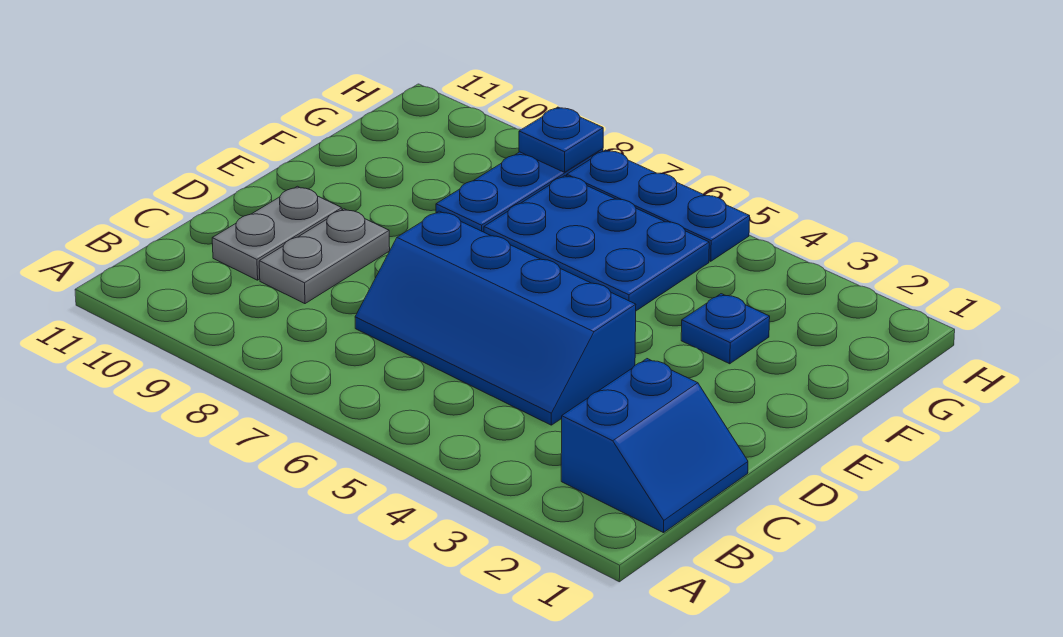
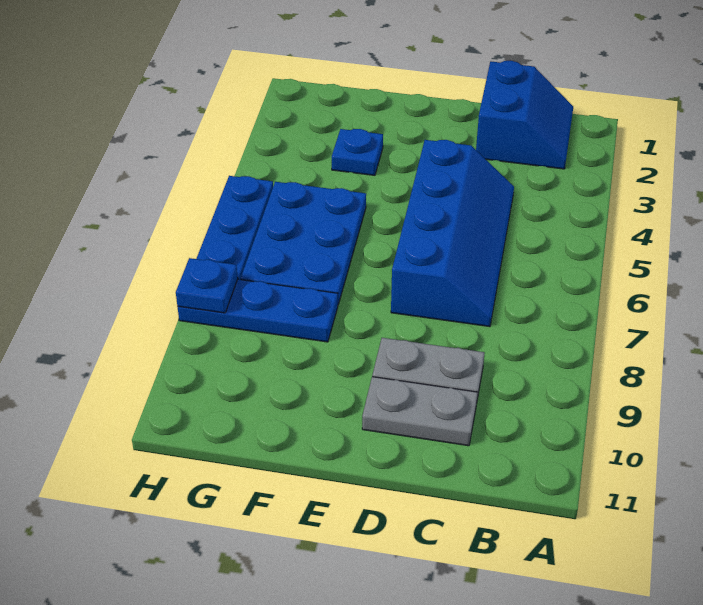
blue slope B1:C2 level 1 top 2 -> blue slope B1:C2 level 1 top C

